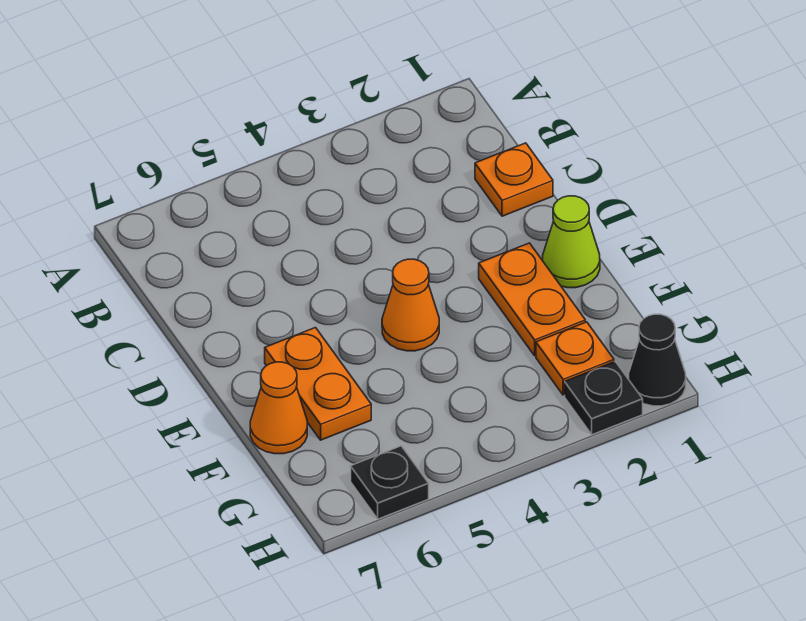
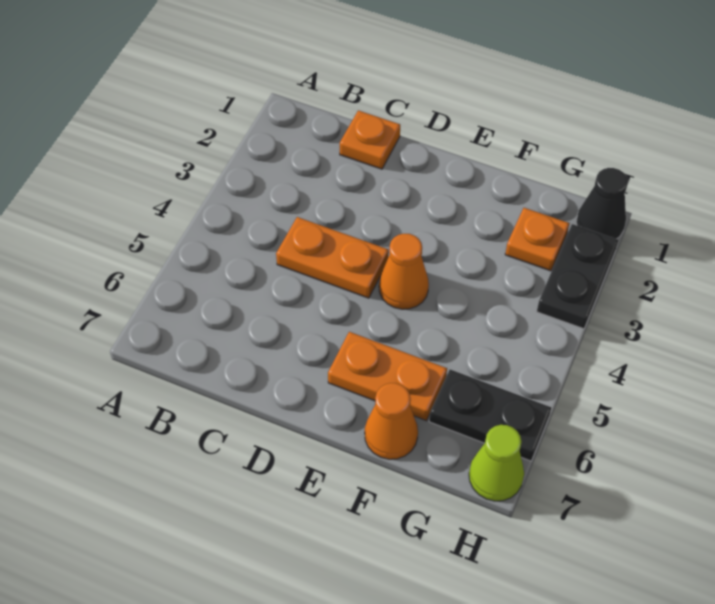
lime cone E1 level 1 -> lime cone H7 level 1
orange plate E2:F2 level 1 -> orange plate C4:D4 level 1
black plate H2 level 1 -> black plate H2:H3 level 1
black plate H6 level 1 -> black plate G6:H6 level 1

